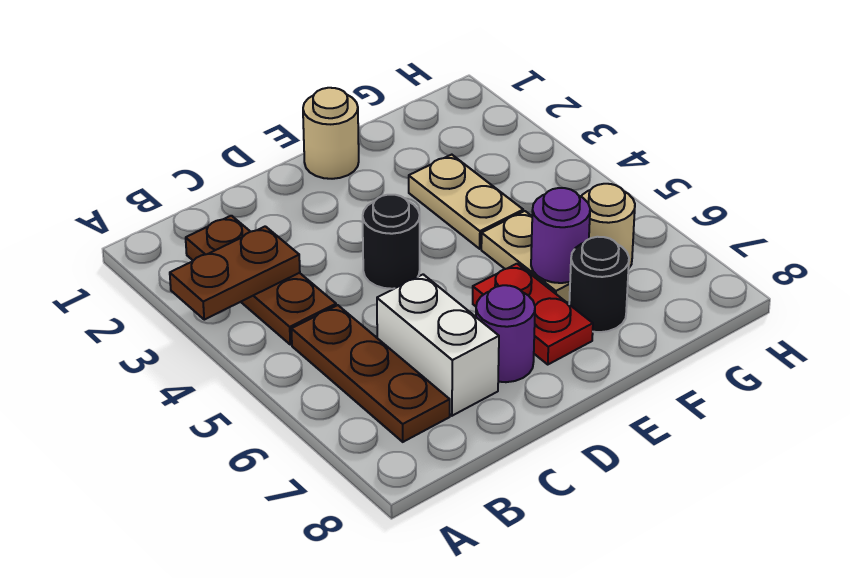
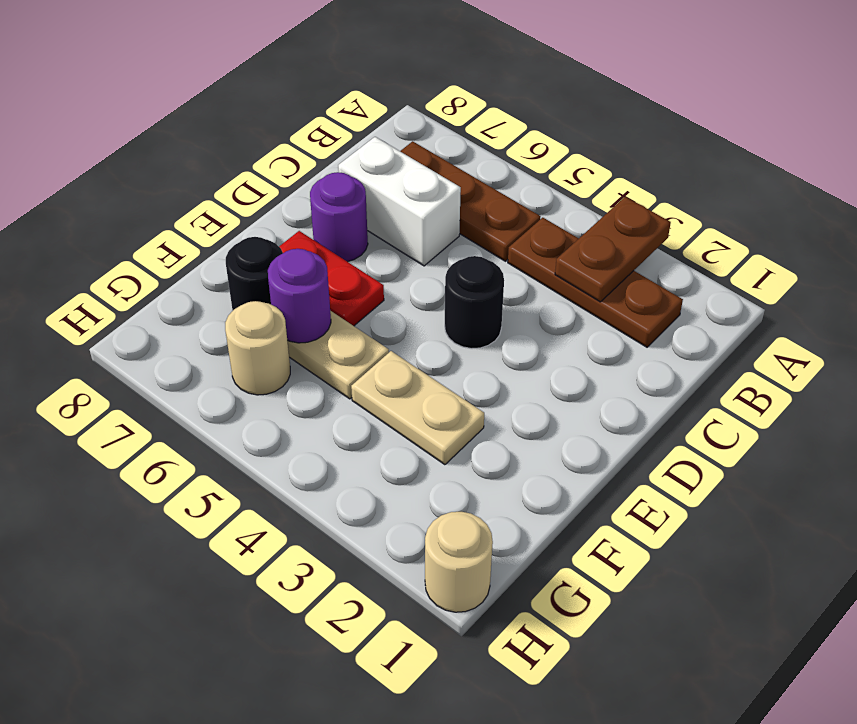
tan round brick E1 level 1 -> tan round brick H1 level 1

